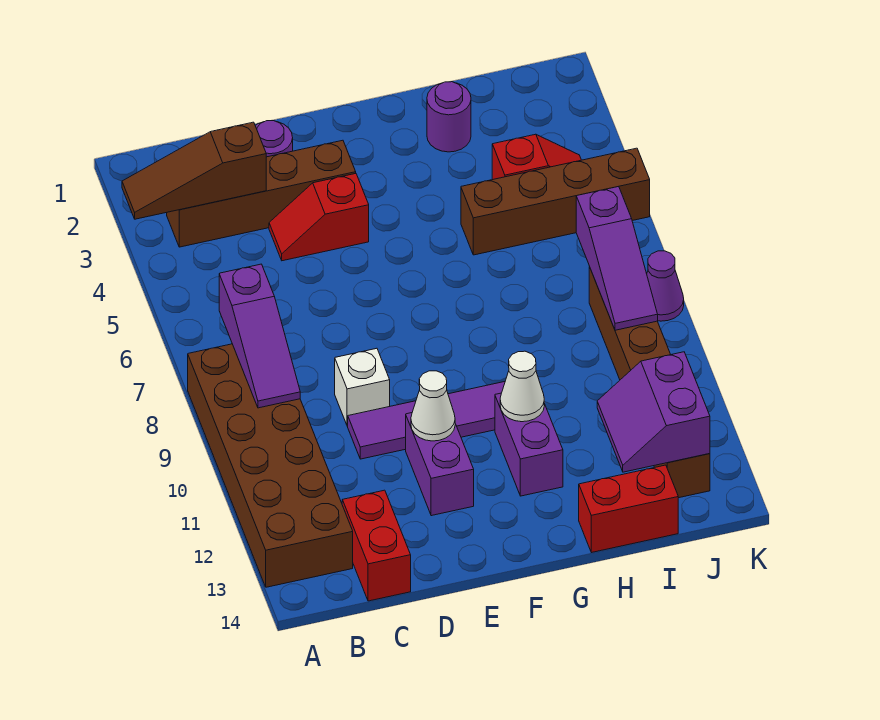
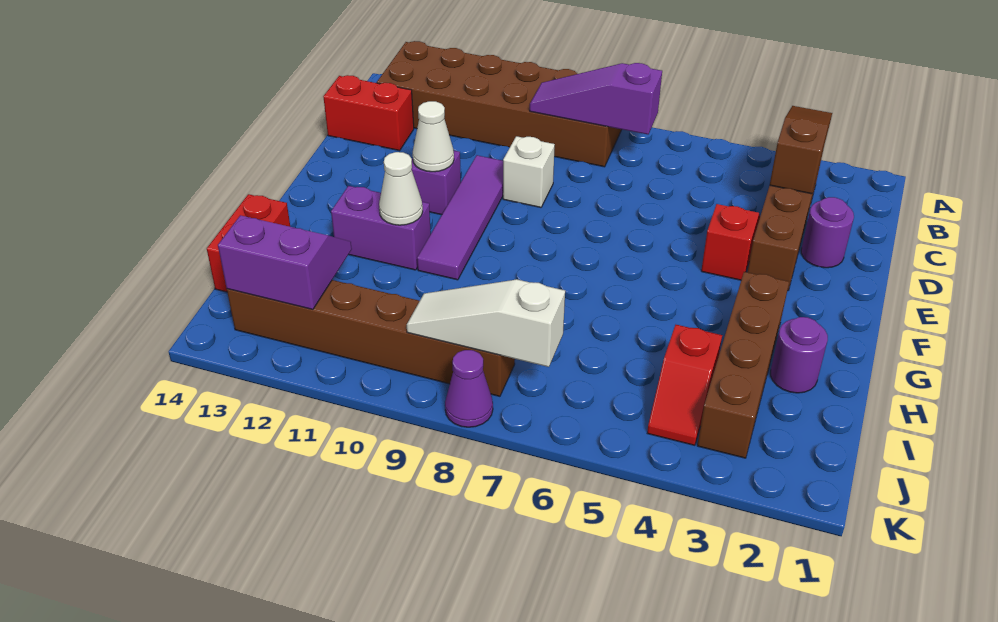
purple brick E11:E12 level 1 -> purple brick E11 level 1
brown brick H5:K5 level 1 -> brown brick G3:J3 level 1
purple slope J7:J9 level 2 top 7 -> white slope J7:J9 level 2 top 7

